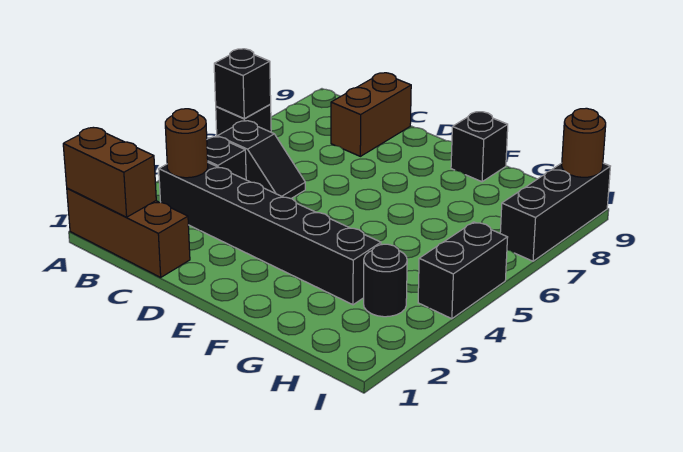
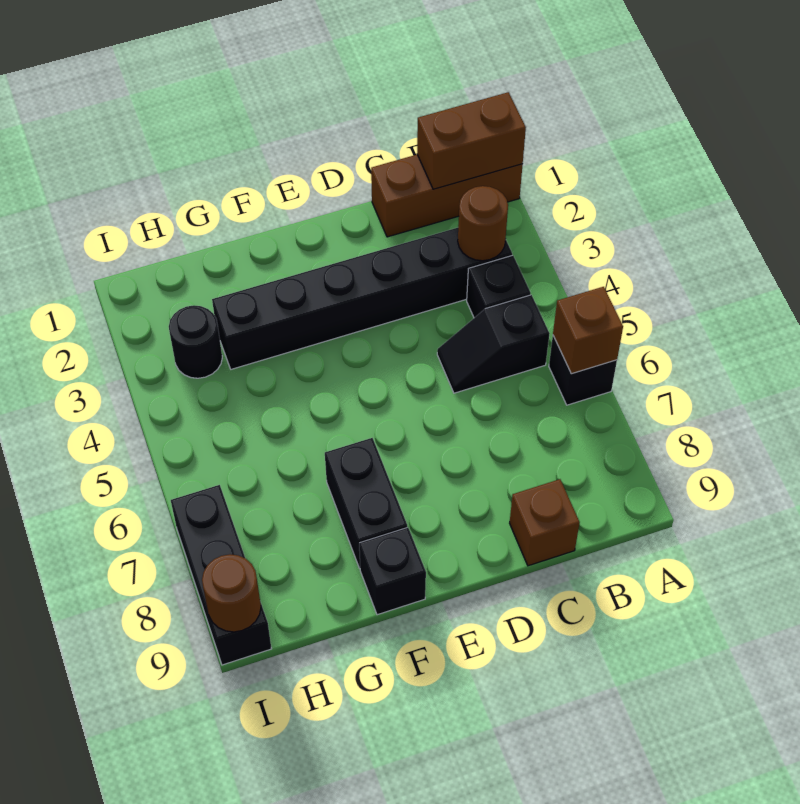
black brick A6 level 2 -> brown brick A6 level 2
brown brick C8:C9 level 1 -> brown brick C9 level 1
black brick I4:I5 level 1 -> black brick F7:F8 level 1

